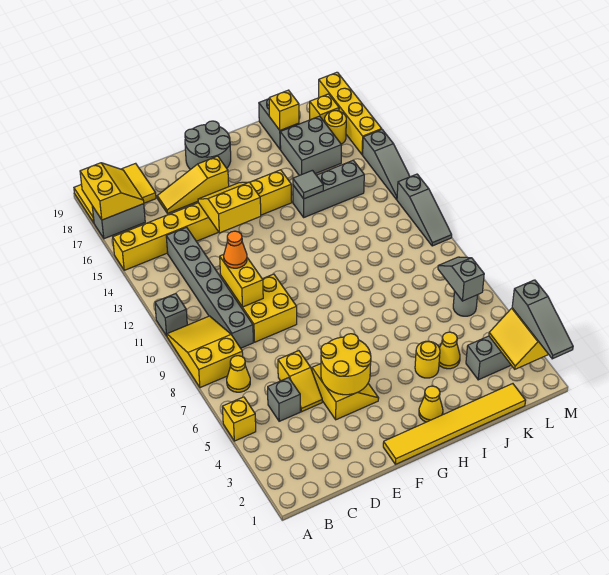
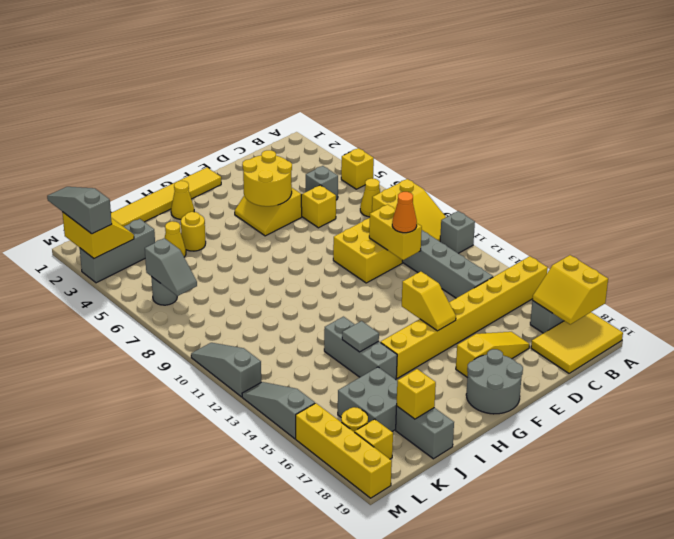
yellow slope E14:F15 level 2 top 14 -> yellow slope F14:F15 level 2 top 14
grey brick I14:K14 level 1 -> grey brick I13:I15 level 1

